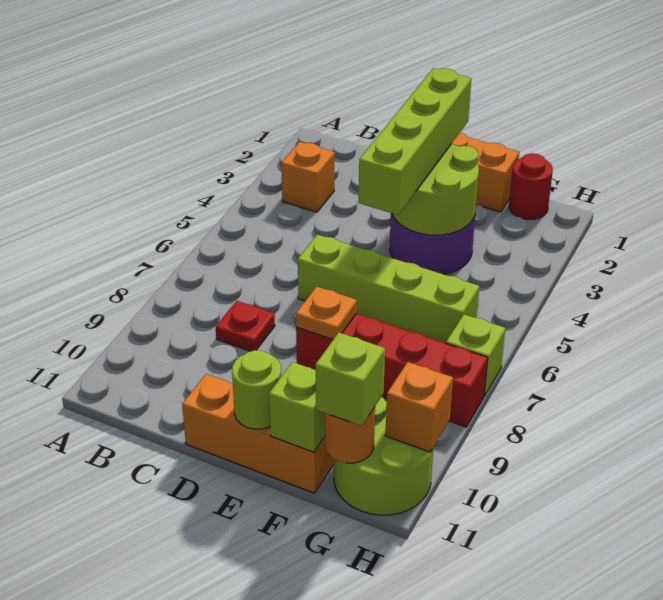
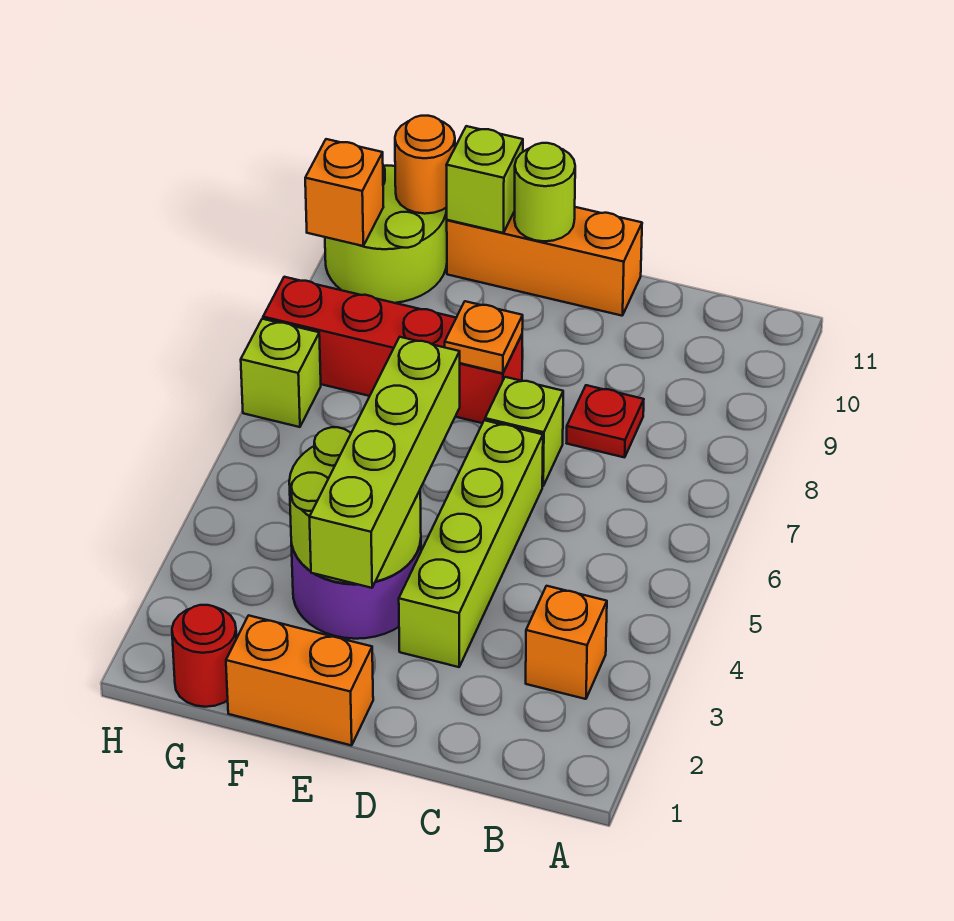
lime brick D6:G6 level 1 -> lime brick D3:D6 level 1
lime brick G11 level 3 -> lime brick D7 level 1

